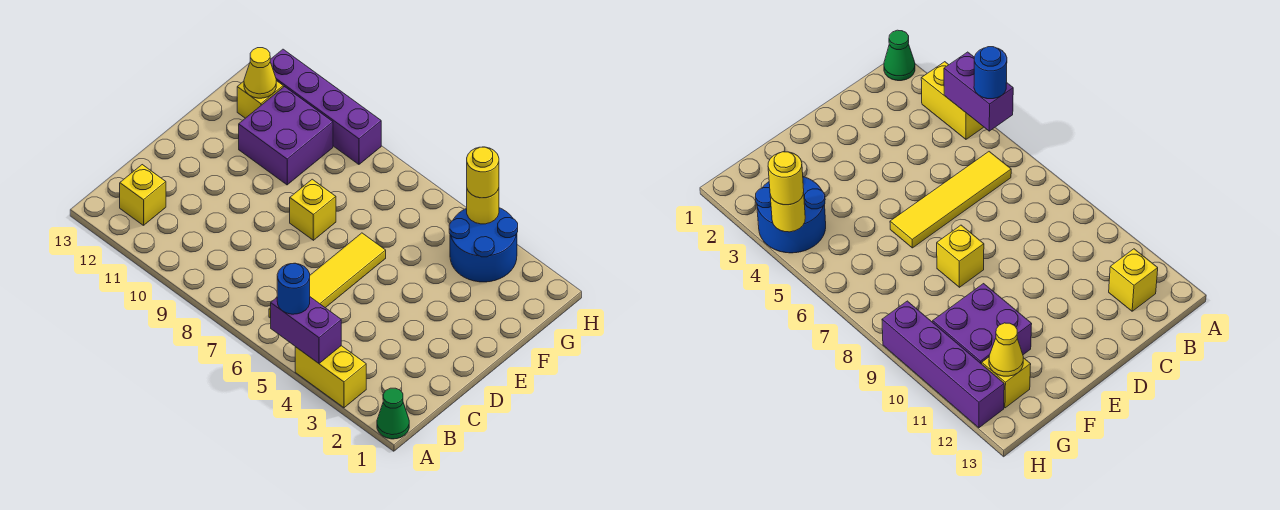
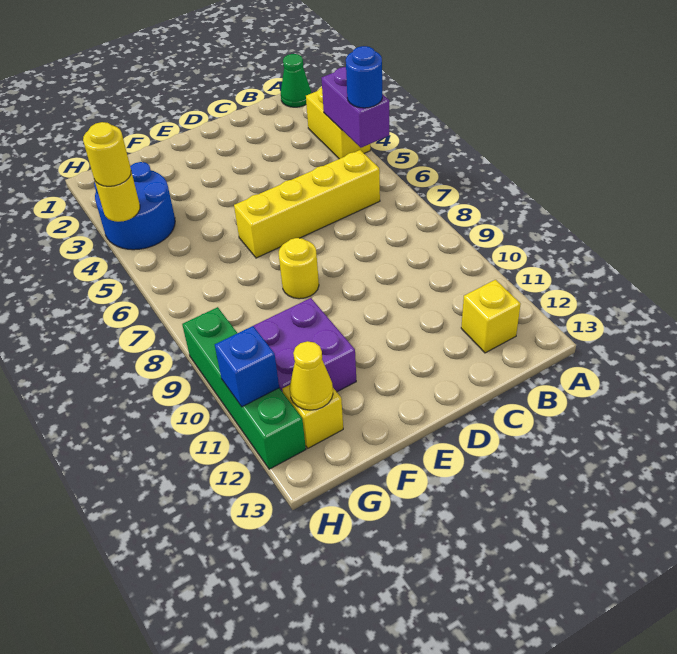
yellow tile B6:E6 level 1 -> yellow brick B6:E6 level 1
yellow brick E8 level 1 -> yellow round brick E8 level 1
purple brick H9:H12 level 1 -> green brick H9:H12 level 1
none -> blue brick H11 level 2

